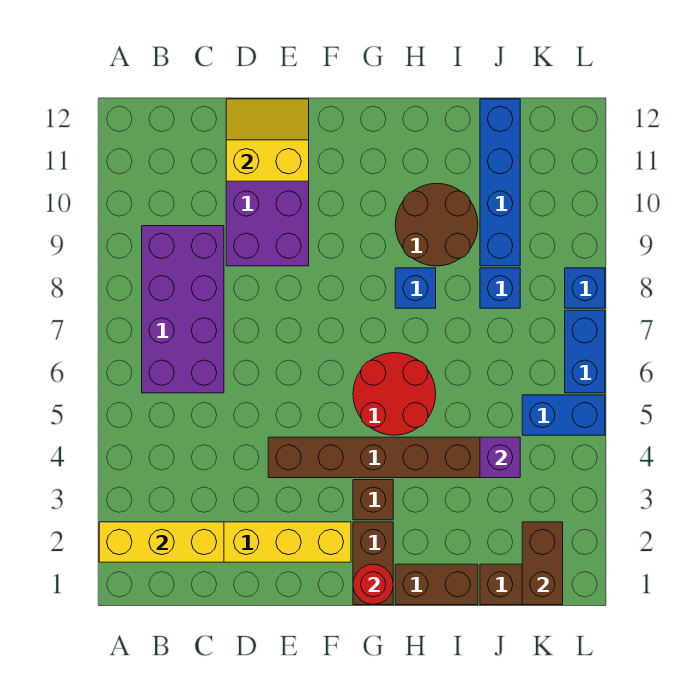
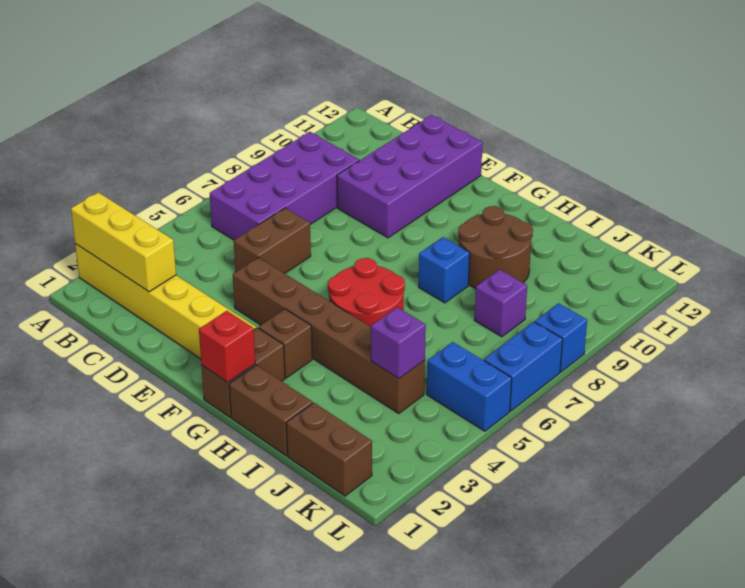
yellow slope D11:E12 level 2 top 11 -> none
red round brick G1 level 2 -> red brick G1 level 2
blue brick J8 level 1 -> purple brick J8 level 1
blue brick J9:J12 level 1 -> none
brown brick K1:K2 level 2 -> brown brick D5:D6 level 1

